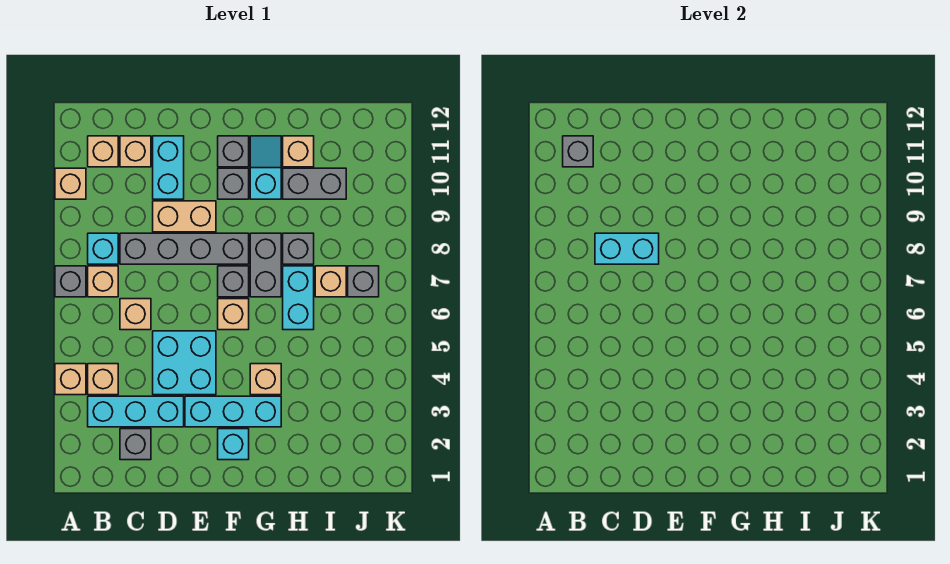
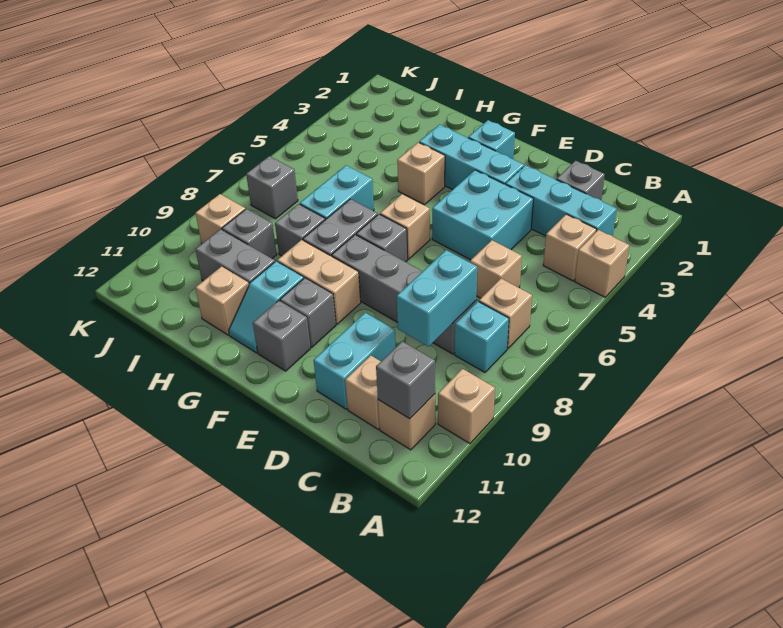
grey brick A7 level 1 -> grey brick I9 level 1
cyan brick C8:D8 level 2 -> cyan brick C8:C9 level 2
tan brick D9:E9 level 1 -> tan brick F9:G9 level 1
tan brick I7 level 1 -> tan brick J9 level 1

